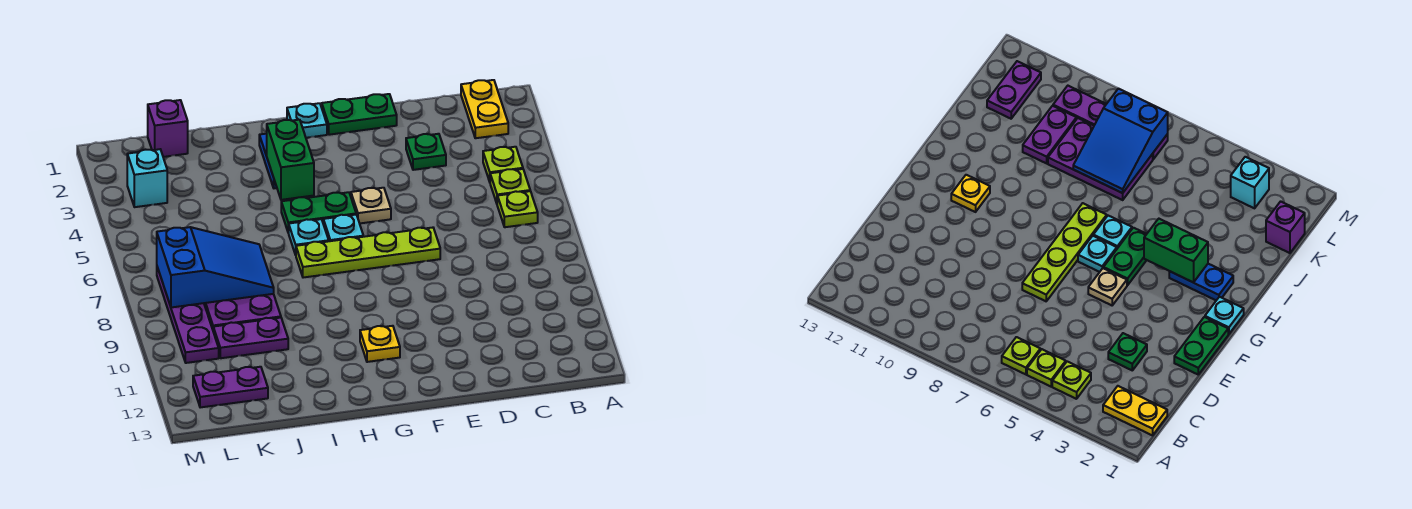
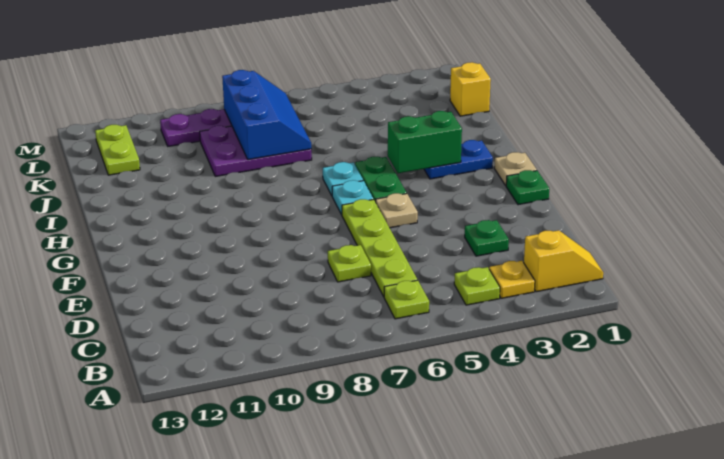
yellow plate B1:B2 level 1 -> yellow slope B1:B2 level 1 top 2
lime plate B5 level 1 -> lime plate D7 level 1
green plate E1:F1 level 1 -> green plate F1 level 1
lime plate E7:H7 level 1 -> lime plate C6:F6 level 1
cyan plate G1 level 1 -> tan plate G1 level 1
yellow plate G11 level 1 -> yellow plate B3 level 1
blue slope J7:L8 level 2 top L -> blue slope J7:L8 level 2 top 8
purple plate J10:K10 level 1 -> none
purple brick K1 level 1 -> yellow brick K1 level 1
purple plate K12:L12 level 1 -> lime plate K12:L12 level 1
cyan brick L3 level 1 -> none

